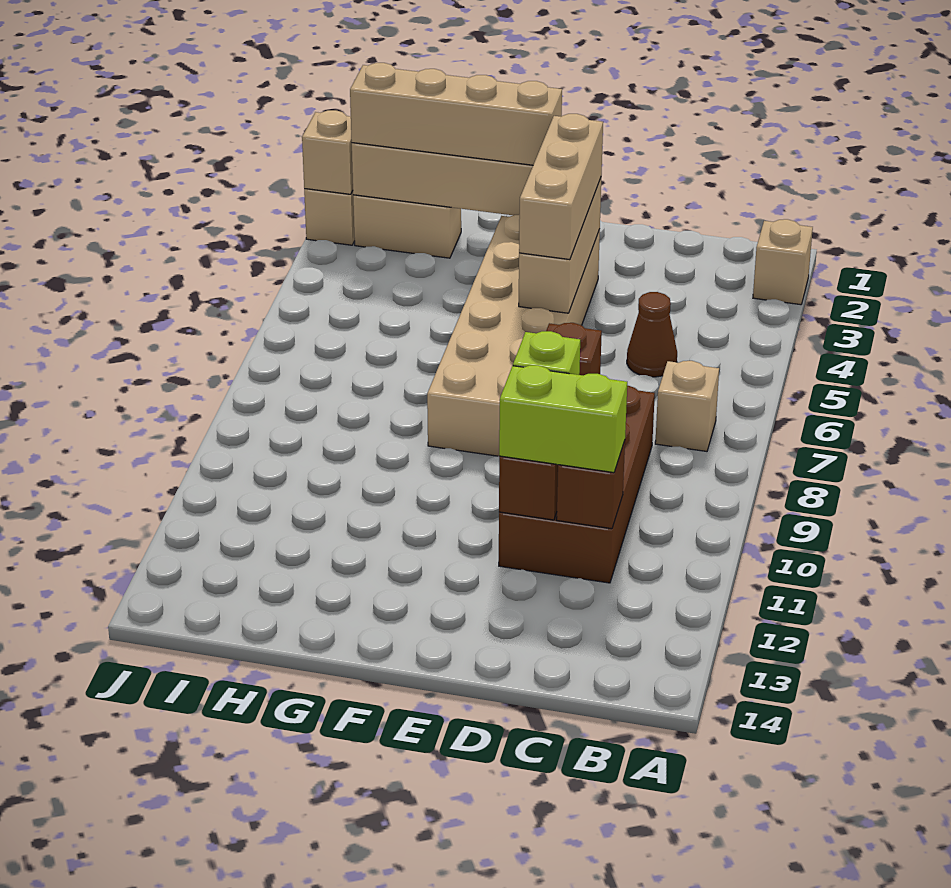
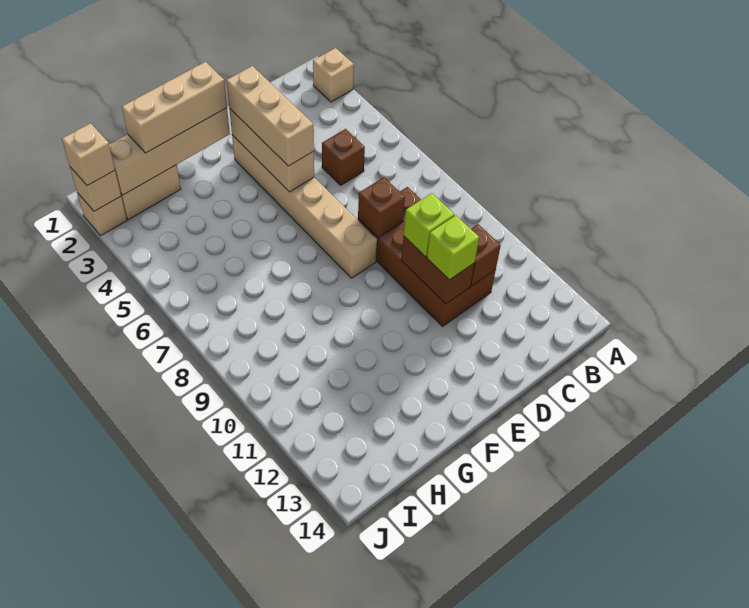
tan brick B7 level 1 -> tan brick J2 level 3
brown cone C5 level 1 -> brown brick C5 level 1
lime brick C11:D11 level 3 -> lime brick D11 level 3
tan brick E3:F8 level 1 -> tan brick E3:E8 level 1
tan brick F2:I2 level 3 -> tan brick F2:H2 level 3

